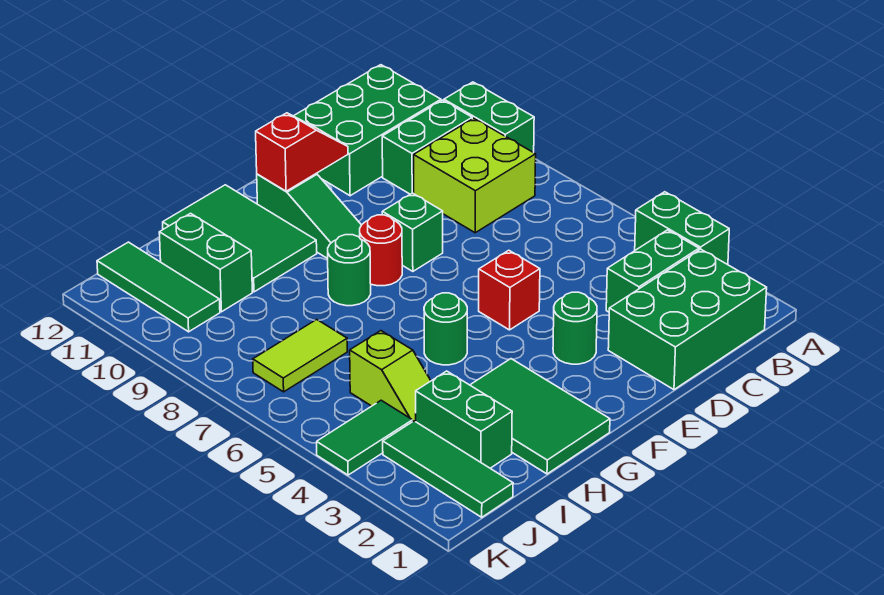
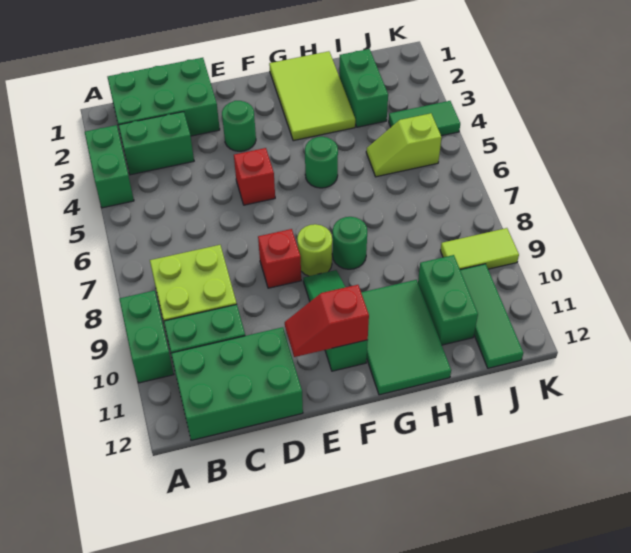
green brick E8 level 1 -> red brick E8 level 1
red round brick F8 level 1 -> lime round brick F8 level 1
green tile G1:H3 level 1 -> lime tile G1:H3 level 1
lime slope I4:I5 level 1 top 5 -> lime slope I5:J5 level 1 top J
lime tile I7:J7 level 1 -> lime tile J9:K9 level 1
green tile J1:J3 level 1 -> none

